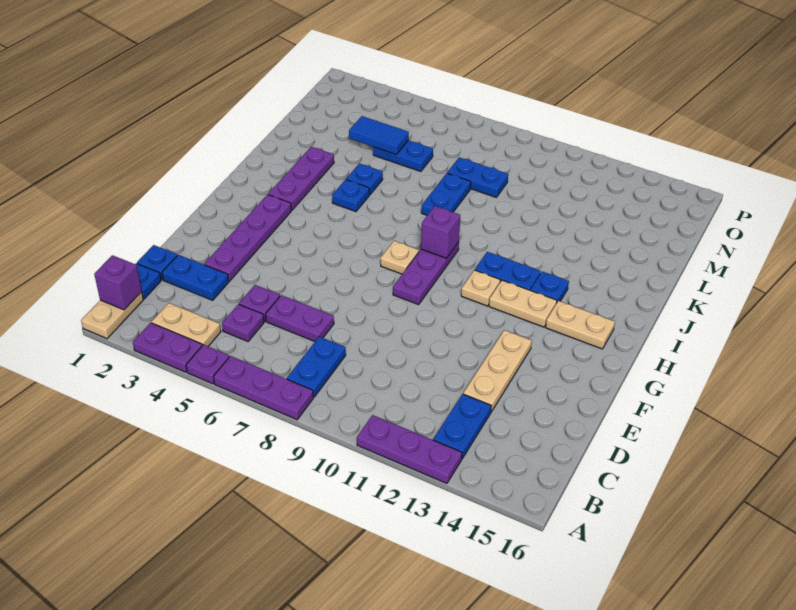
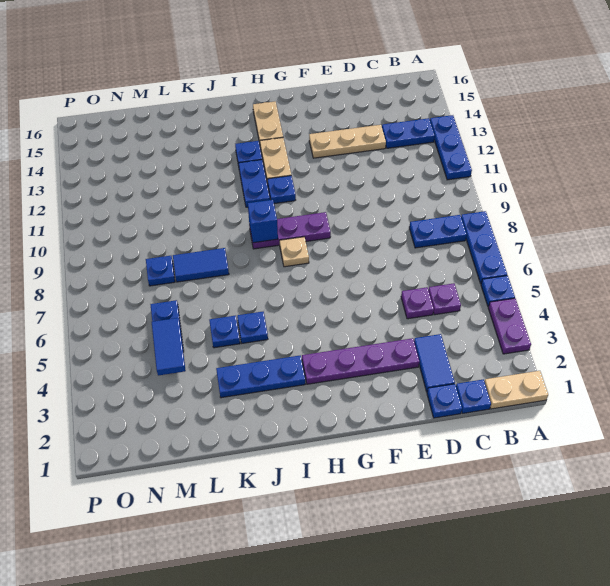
purple plate A5 level 1 -> blue plate A5 level 1
purple plate A6:A8 level 1 -> blue plate A6:A8 level 1
purple plate A11:A13 level 1 -> blue plate A11:A13 level 1
purple brick B1 level 2 -> none
tan plate B3:B4 level 1 -> none
blue plate D2:D3 level 1 -> blue tile D2:D3 level 1
purple plate D6:D7 level 1 -> none
tan plate H11 level 1 -> blue plate H11 level 1
purple plate I3:K3 level 1 -> blue plate I3:K3 level 1
purple brick I9 level 2 -> blue brick I9 level 2
blue plate K8:L8 level 1 -> blue tile K8:L8 level 1
blue plate M8:M9 level 1 -> blue plate M8 level 1

